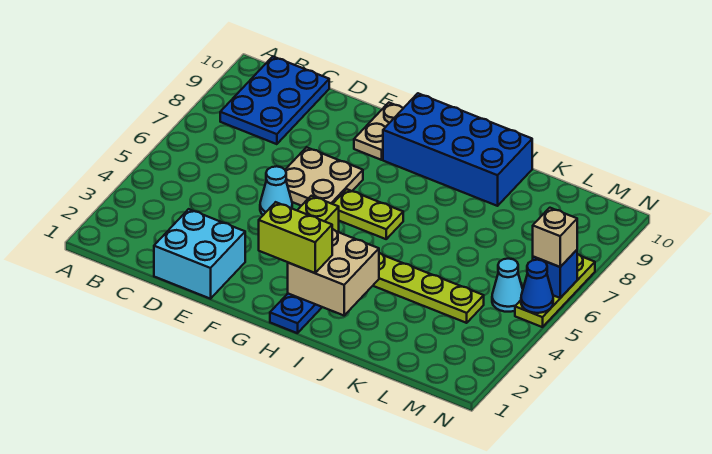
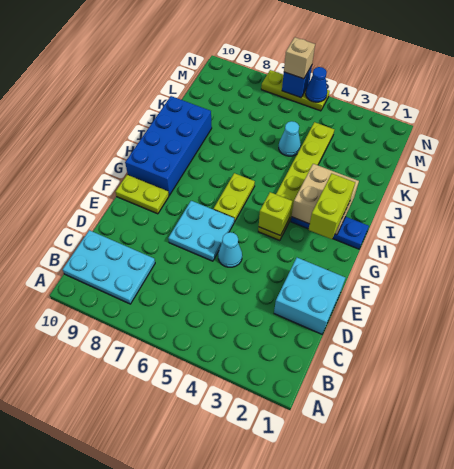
blue plate B8:C10 level 1 -> cyan plate B8:C10 level 1
tan plate E6:F7 level 1 -> cyan plate E6:F7 level 1
tan plate F9:F10 level 1 -> lime plate F9:F10 level 1
cyan cone M5 level 1 -> cyan cone K5 level 1

